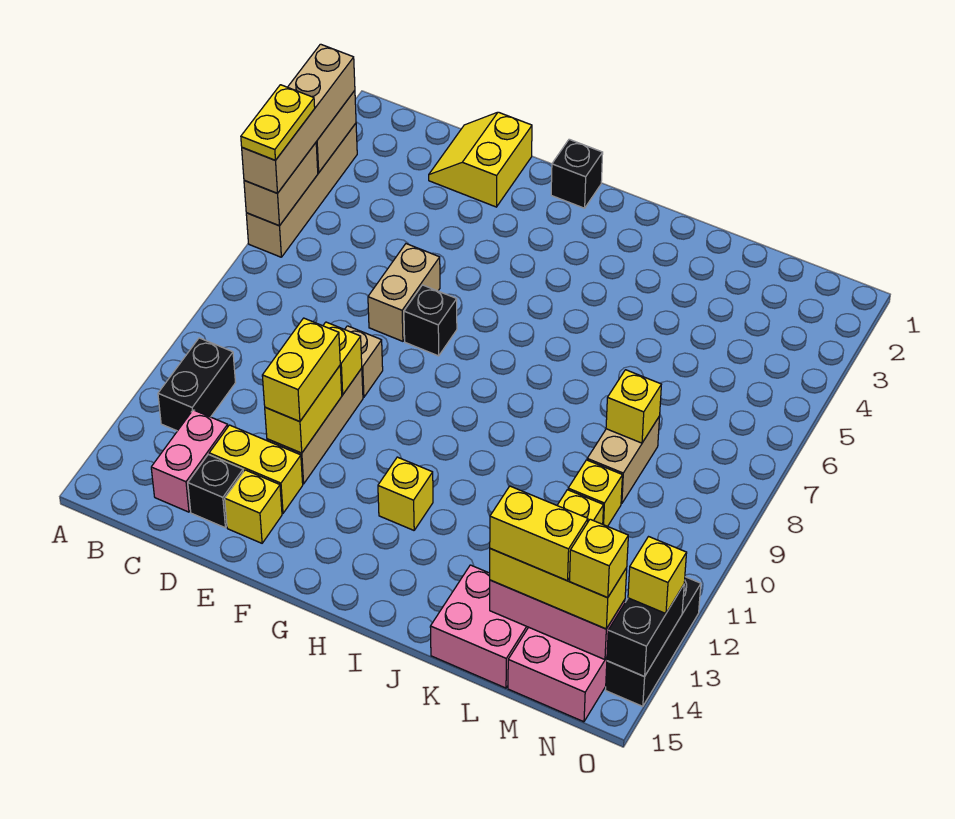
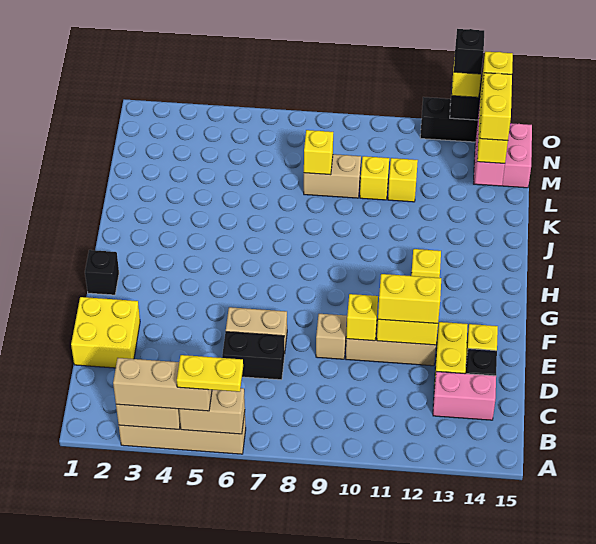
tan brick A3:A6 level 3 -> tan brick A3:A5 level 3
black brick B11:B12 level 1 -> black brick D6:D7 level 1
yellow slope D1:E2 level 1 top E -> yellow brick D1:E2 level 1
black brick F7 level 1 -> black brick O13 level 4
pink brick K14:L15 level 1 -> none

